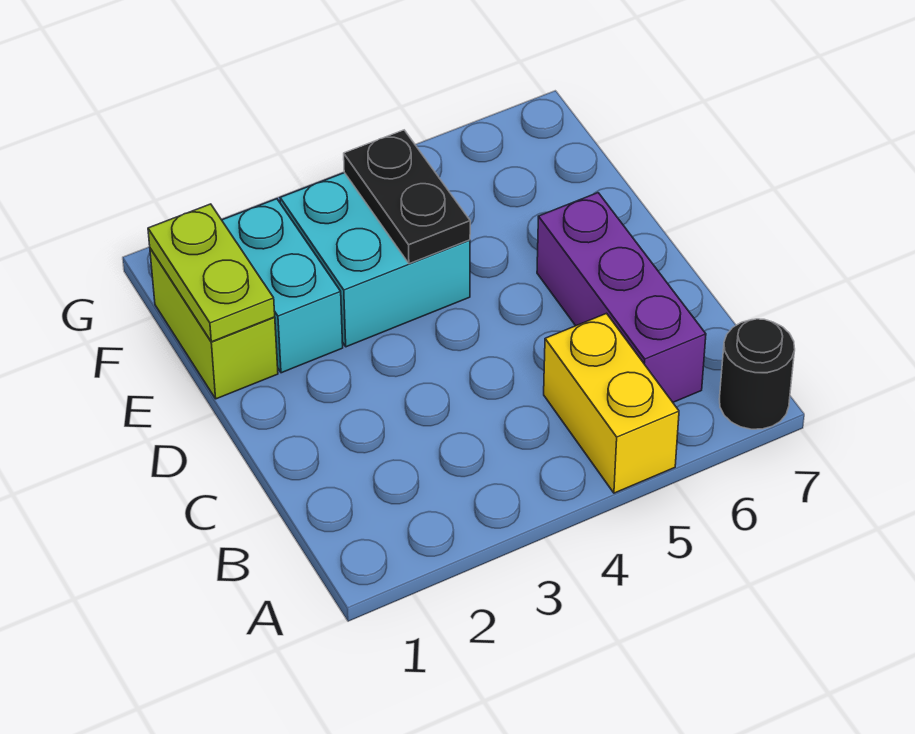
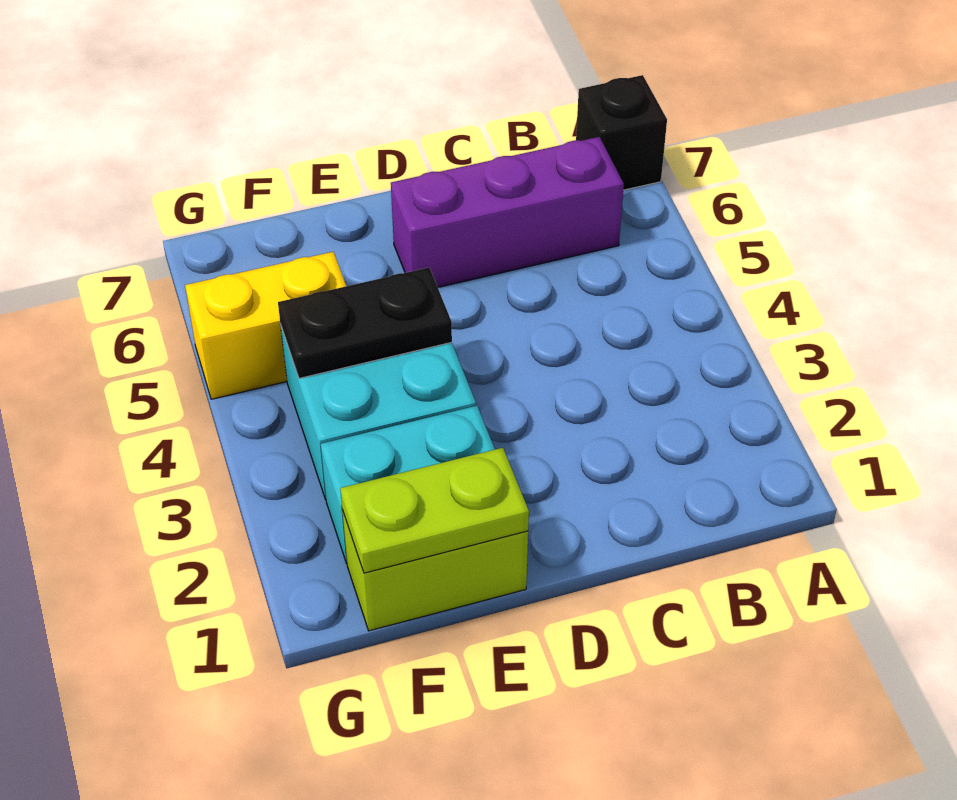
yellow brick A5:B5 level 1 -> yellow brick F5:G5 level 1
black round brick A7 level 1 -> black brick A7 level 1

